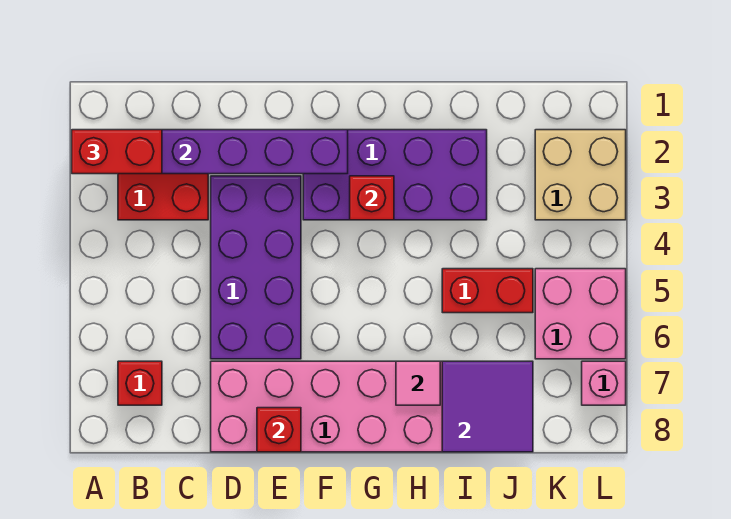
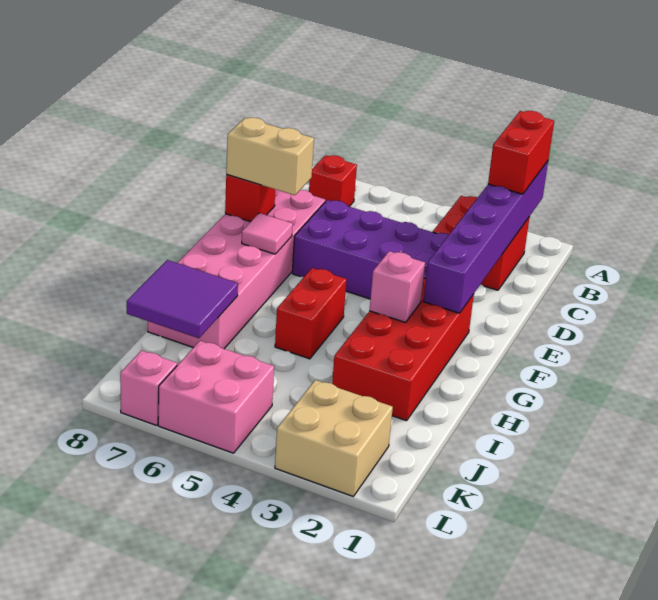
none -> tan brick E7:E8 level 3
purple brick F2:I3 level 1 -> red brick F2:I3 level 1
red brick G3 level 2 -> pink brick G3 level 2
pink tile H7 level 2 -> pink tile F7 level 2
red brick I5:J5 level 1 -> red brick G5:H5 level 1

